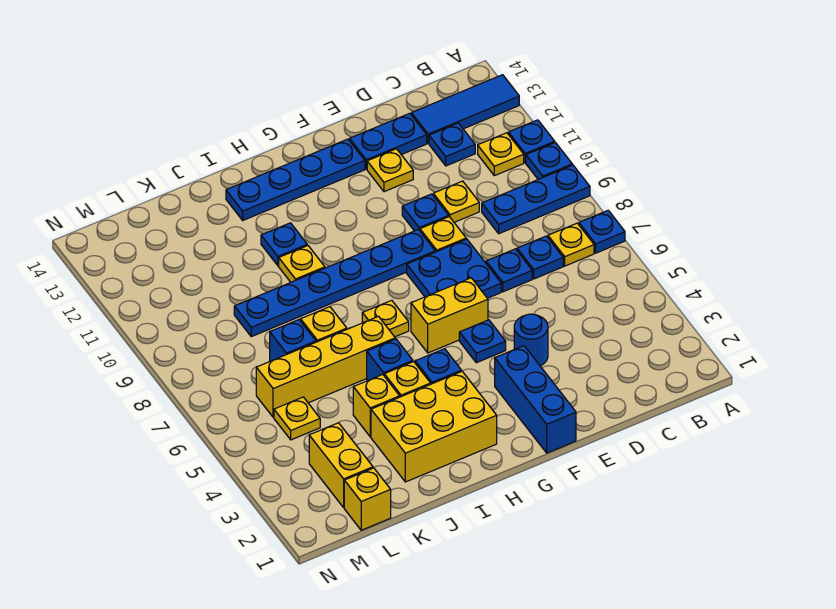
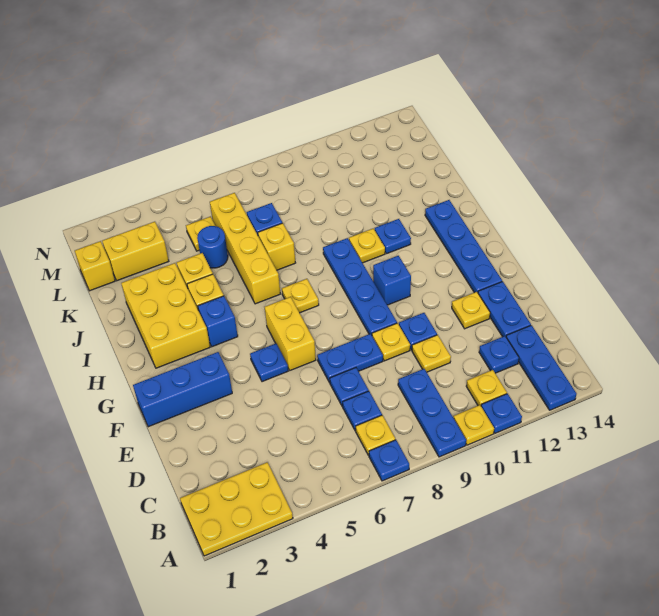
none -> yellow plate A1:B3 level 1
blue plate A10 level 1 -> yellow plate A10 level 1
blue tile A13:C13 level 1 -> blue plate A13:C13 level 1
blue round brick E4 level 1 -> blue round brick K5 level 1
blue plate E7:F8 level 1 -> blue plate E7:E8 level 1
blue plate F9:K9 level 1 -> blue plate F9:I9 level 1
blue brick I5 level 1 -> blue brick G10 level 1

